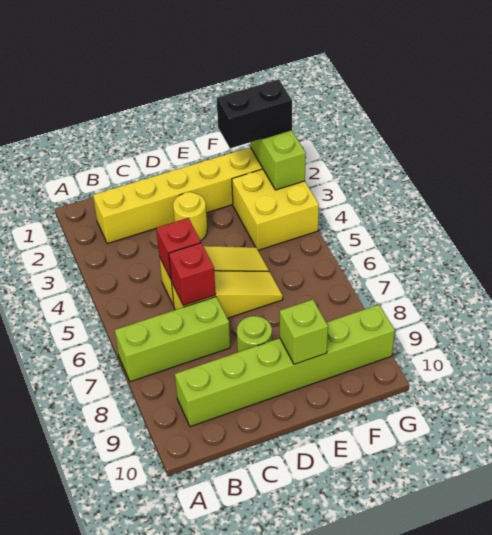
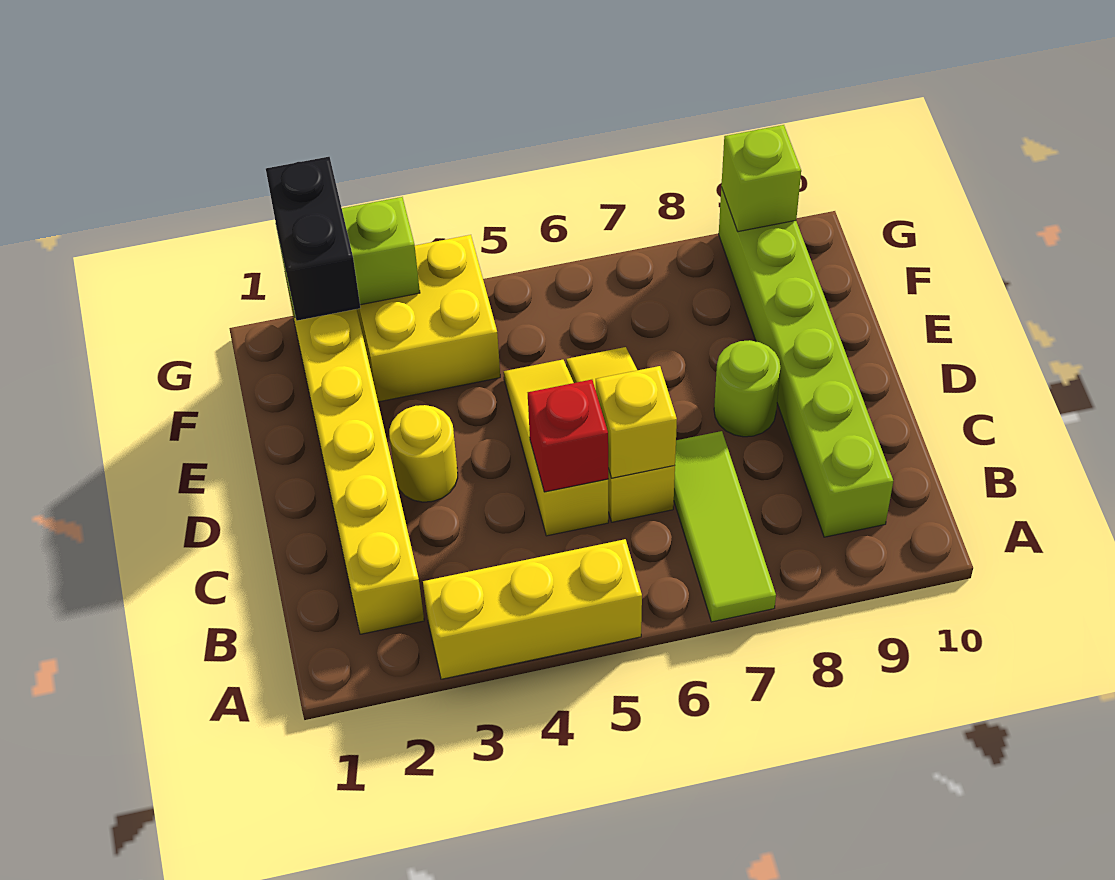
none -> yellow brick A3:A5 level 1
lime brick A7:C7 level 1 -> lime tile A7:C7 level 1
red brick C6 level 2 -> yellow brick C6 level 2
lime brick E9 level 2 -> lime brick G9 level 2

